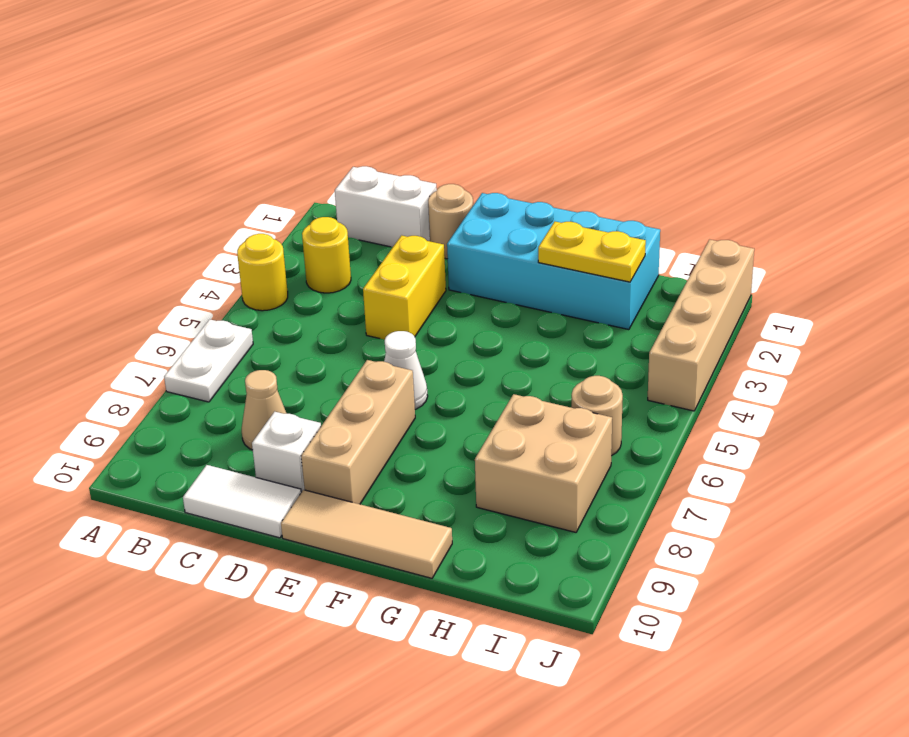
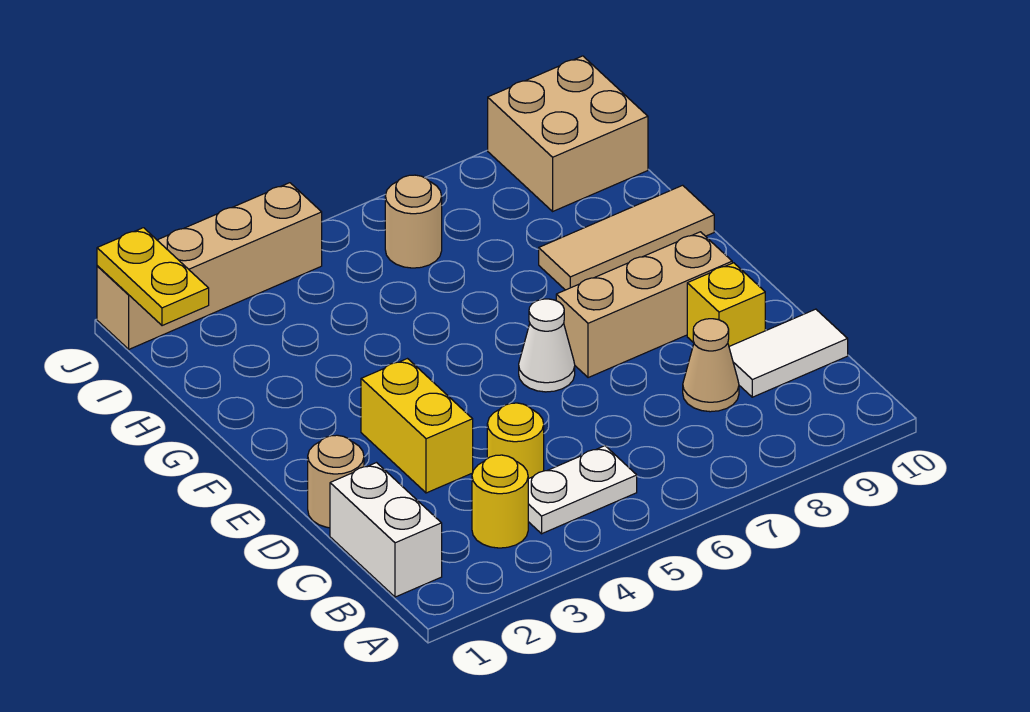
yellow round brick A4 level 1 -> yellow round brick C4 level 1
white plate A6:A7 level 1 -> white plate B4:B5 level 1
white tile C10:D10 level 1 -> white tile C9:C10 level 1
yellow brick D3:D4 level 1 -> yellow brick D3:E3 level 1
white brick D9 level 1 -> yellow brick D9 level 1
cyan brick E1:H2 level 1 -> none
tan tile E10:G10 level 1 -> tan tile G8:G10 level 1
yellow plate G2:H2 level 2 -> yellow plate I1:J1 level 2
tan brick H7:I8 level 1 -> tan brick I9:J10 level 1

